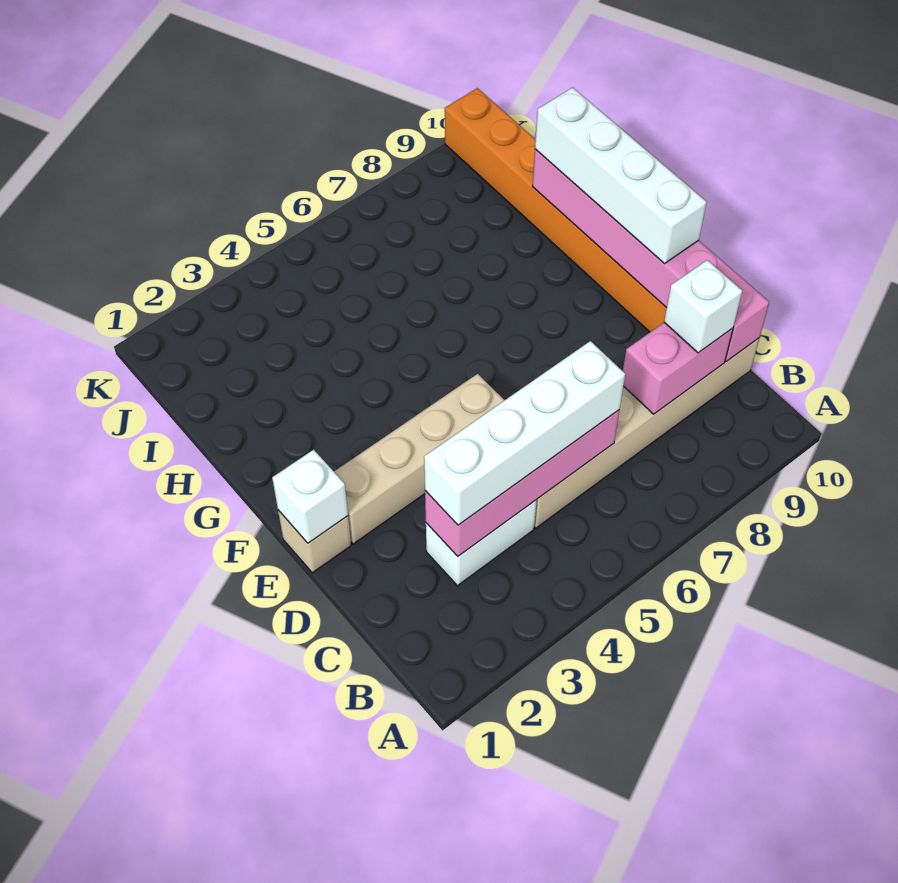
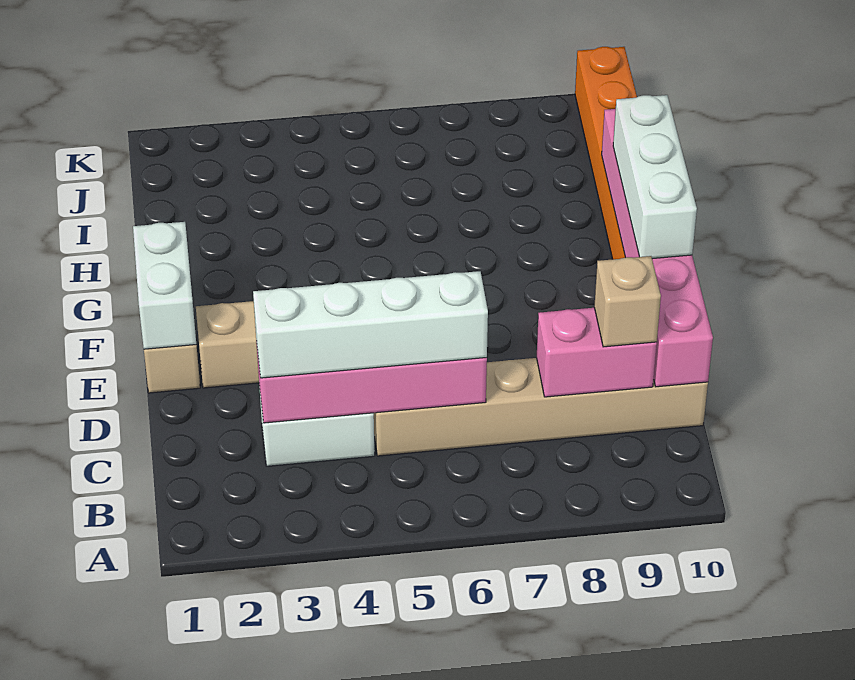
white brick C9 level 3 -> tan brick C9 level 3
white brick E1 level 2 -> white brick E1:F1 level 2
white brick E10:H10 level 3 -> white brick E10:G10 level 3

